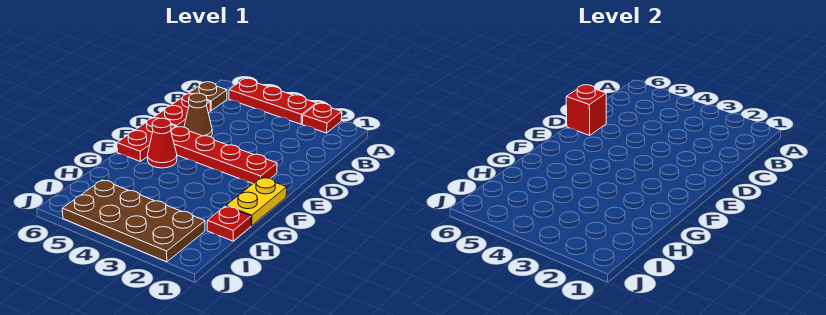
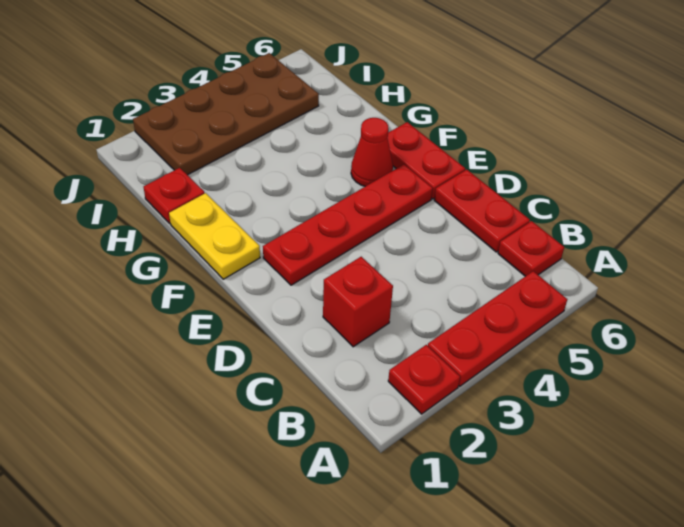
brown plate B6 level 1 -> red plate B6 level 1
brown cone D5 level 1 -> none
red brick D6 level 2 -> red brick C2 level 1

